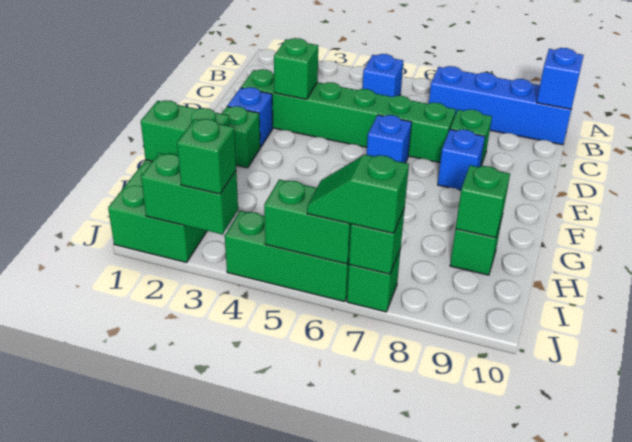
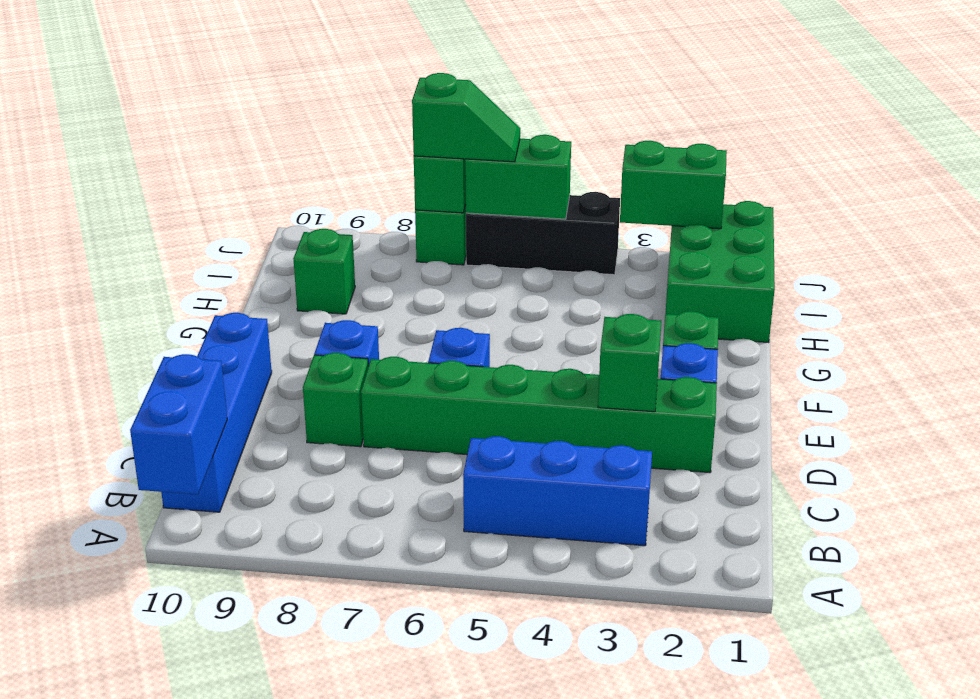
blue brick B5 level 1 -> blue brick B3:B5 level 1
blue brick B7:B10 level 1 -> blue brick B10:E10 level 1
blue brick B10 level 2 -> blue brick A10:B10 level 2
green brick H1:H2 level 2 -> none
green brick H9 level 2 -> none
green brick J3 level 3 -> none
green brick J4:J6 level 1 -> black brick J4:J6 level 1

